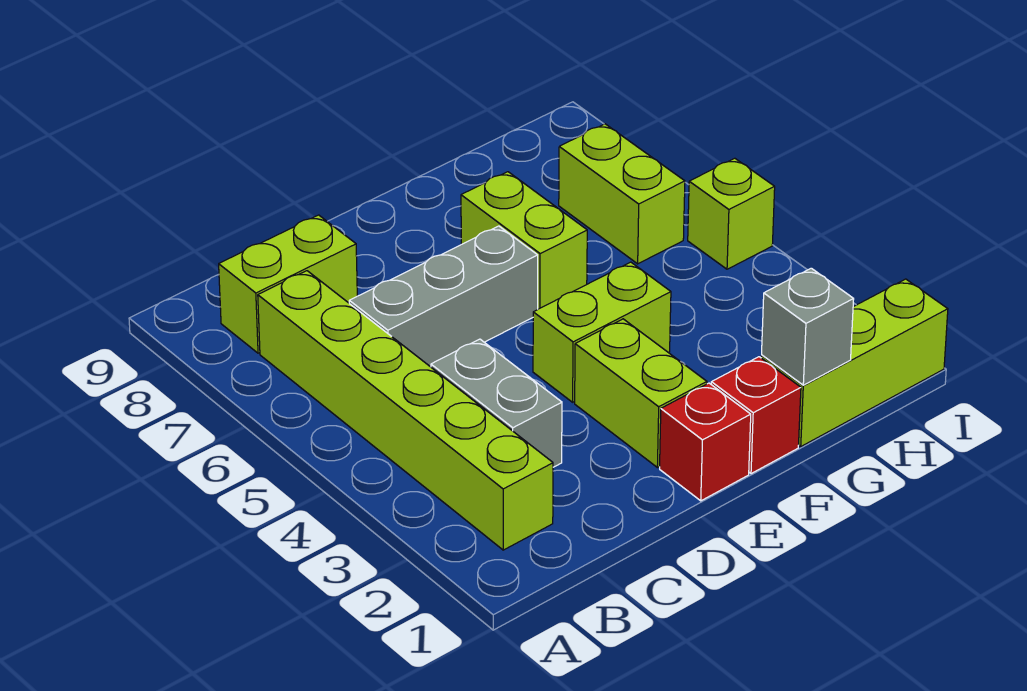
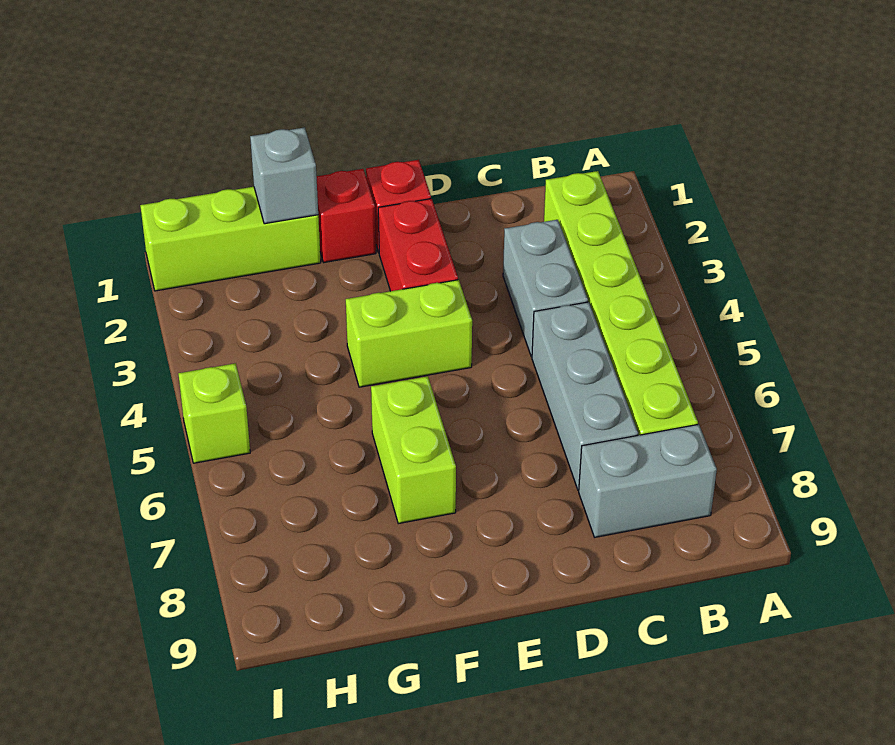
lime brick B8:C8 level 1 -> grey brick B8:C8 level 1
grey brick C6:E6 level 1 -> grey brick C5:C7 level 1
lime brick E2:E3 level 1 -> red brick E2:E3 level 1
lime brick H6:H7 level 1 -> none

